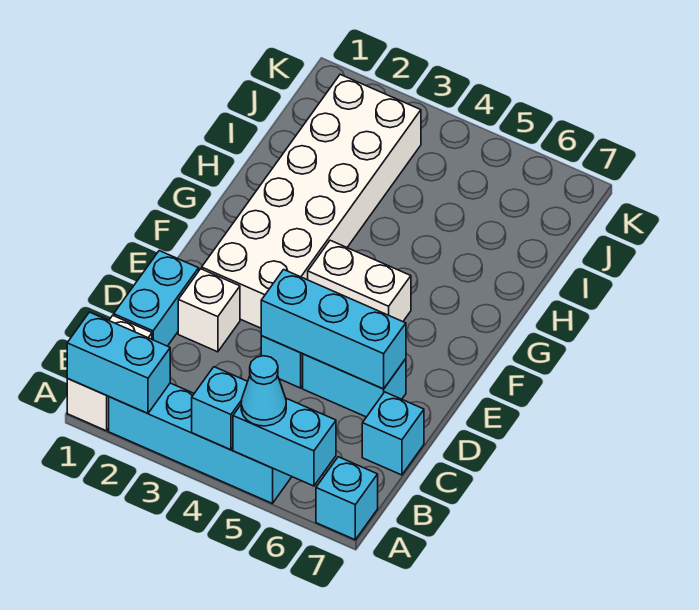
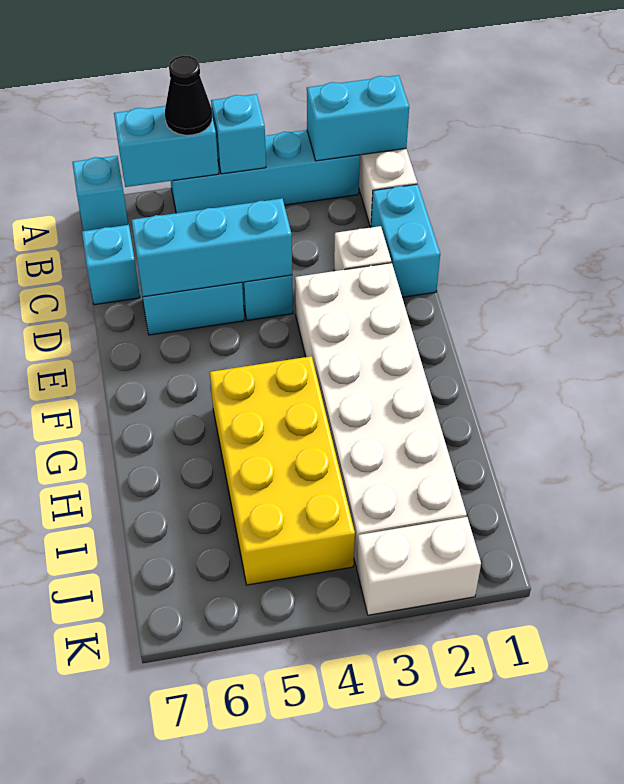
cyan cone A5 level 3 -> black cone A5 level 3
white brick F4:F5 level 1 -> white brick K2:K3 level 1
none -> yellow brick G4:J5 level 1

